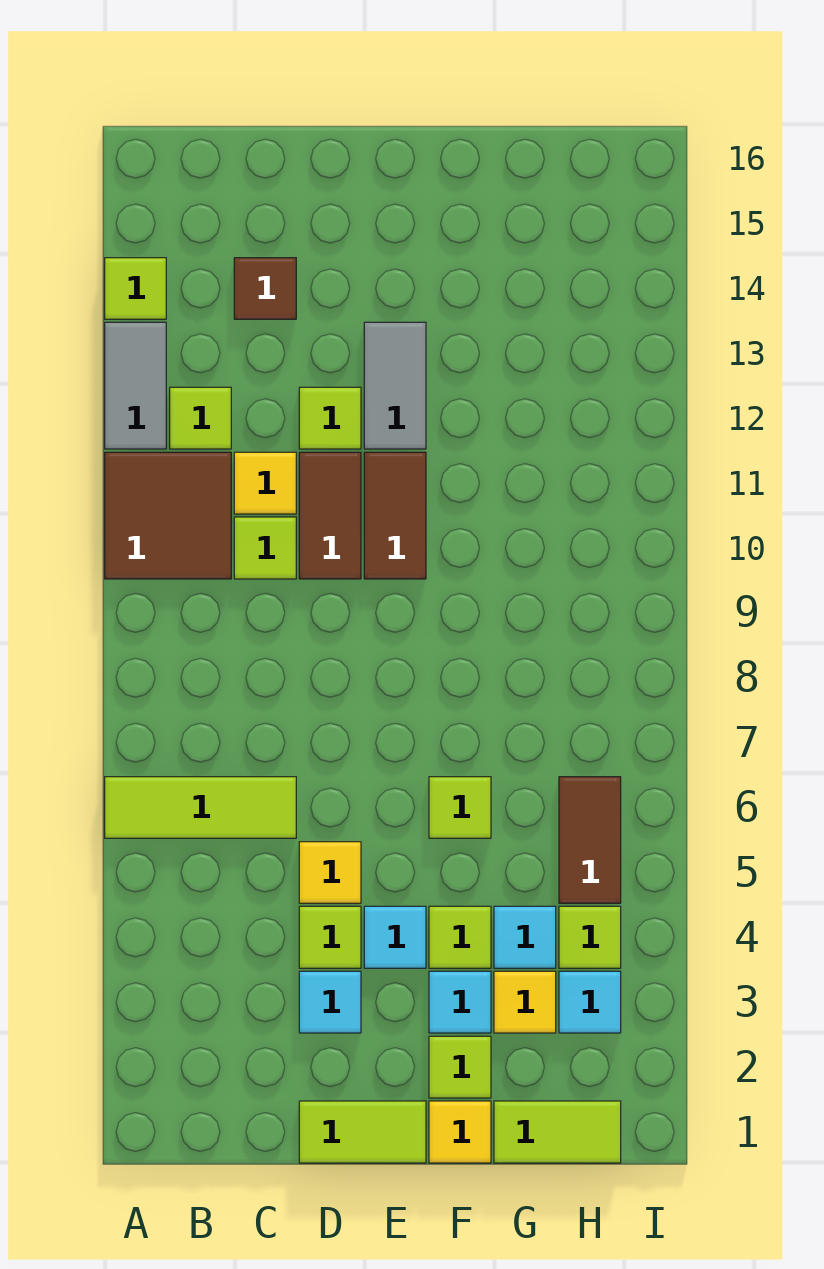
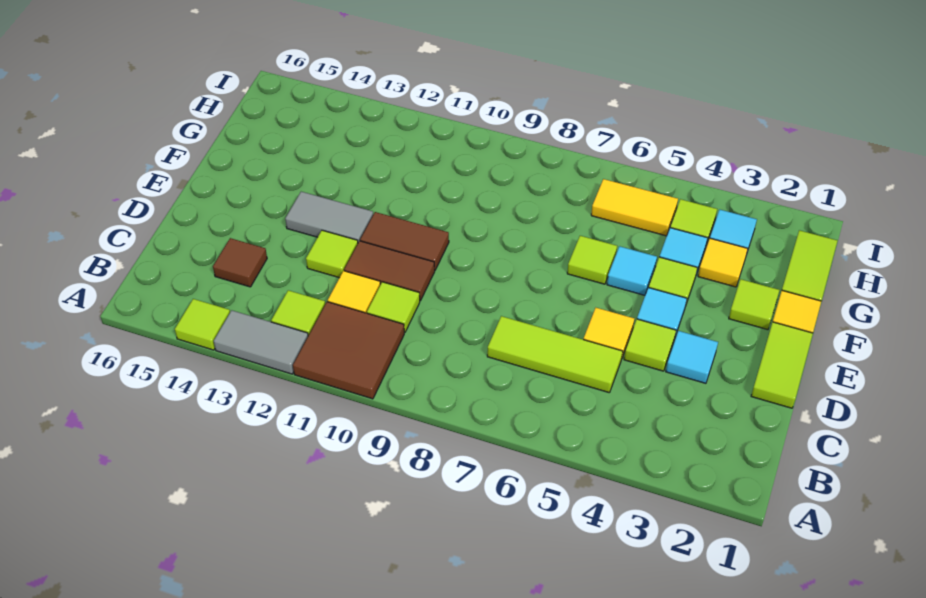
lime tile A6:C6 level 1 -> lime tile C5:C7 level 1
cyan tile F3 level 1 -> cyan tile F5 level 1
brown tile H5:H6 level 1 -> yellow tile H5:H6 level 1

